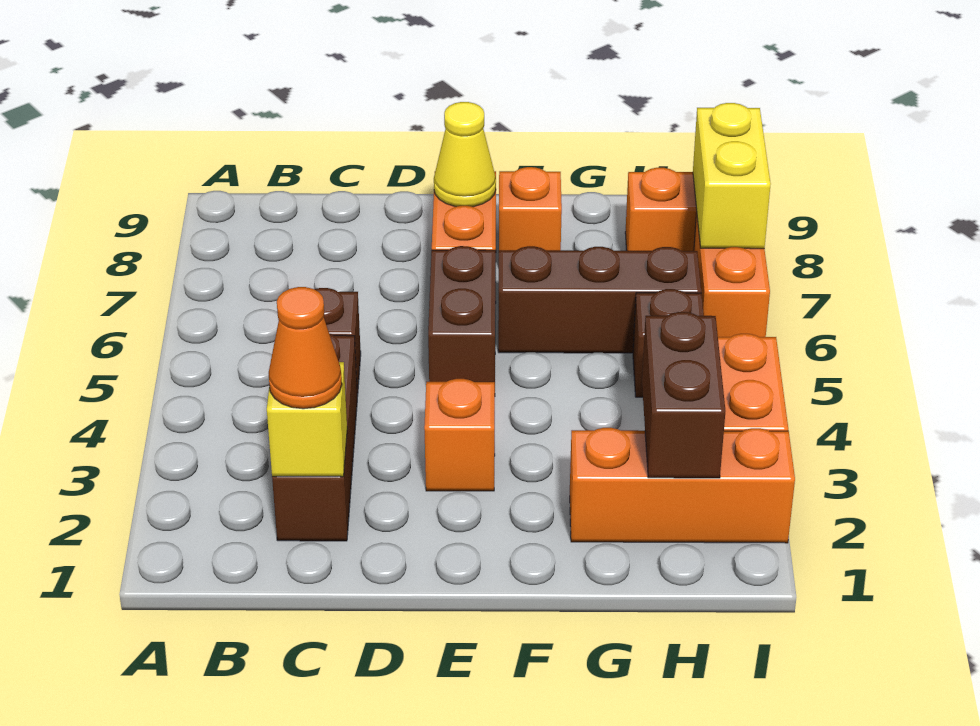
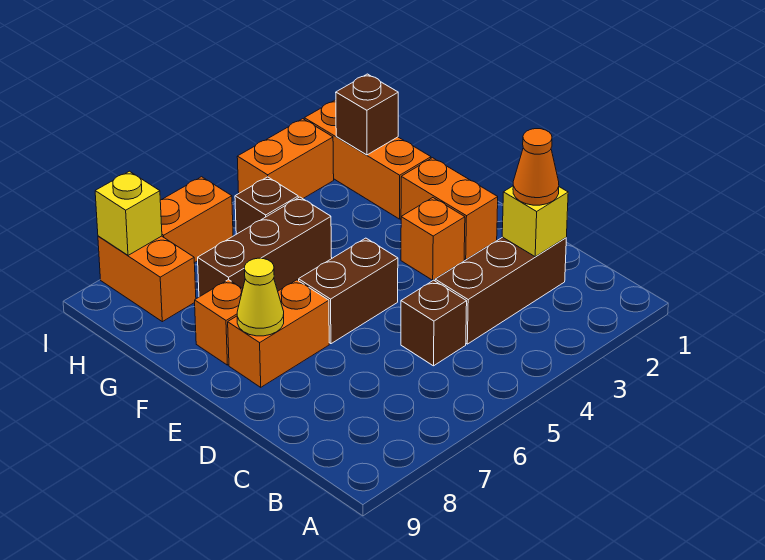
none -> orange brick E2:F2 level 1
brown brick F6:H6 level 1 -> brown brick G5:G7 level 1
brown brick H2:H3 level 2 -> brown brick H2 level 2
yellow brick I7:I8 level 2 -> yellow brick I8 level 2

